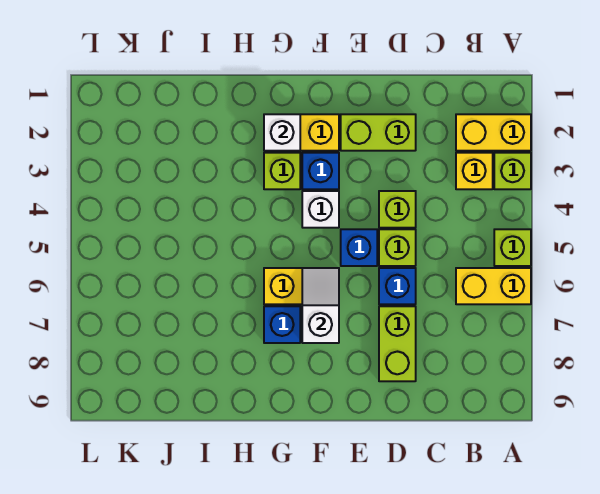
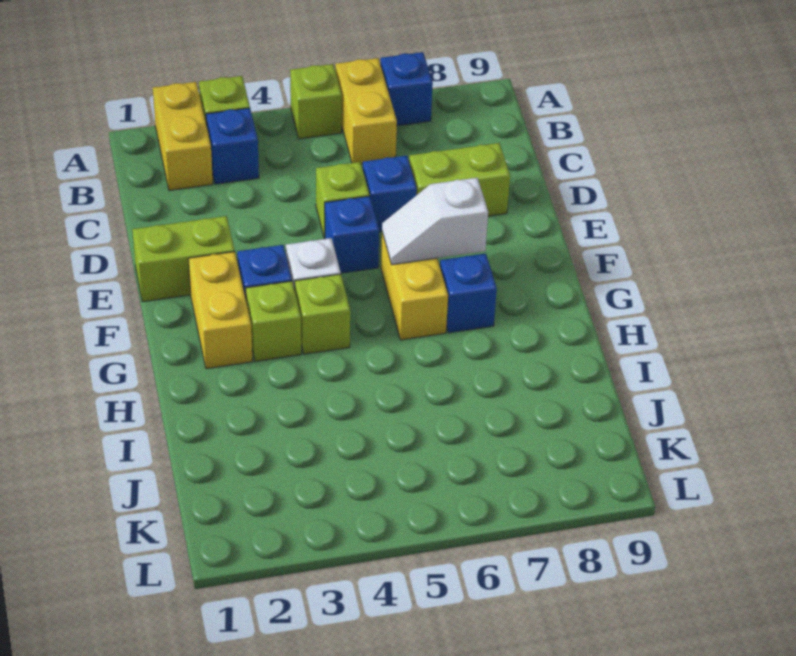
none -> blue brick A7 level 1
yellow brick B3 level 1 -> blue brick B3 level 1
lime brick D2:E2 level 1 -> lime brick E1:E2 level 1
lime brick D4 level 1 -> lime brick G4 level 1
white brick G2 level 2 -> none

